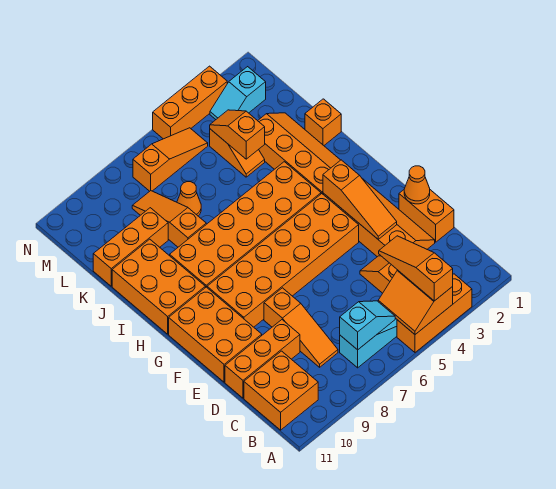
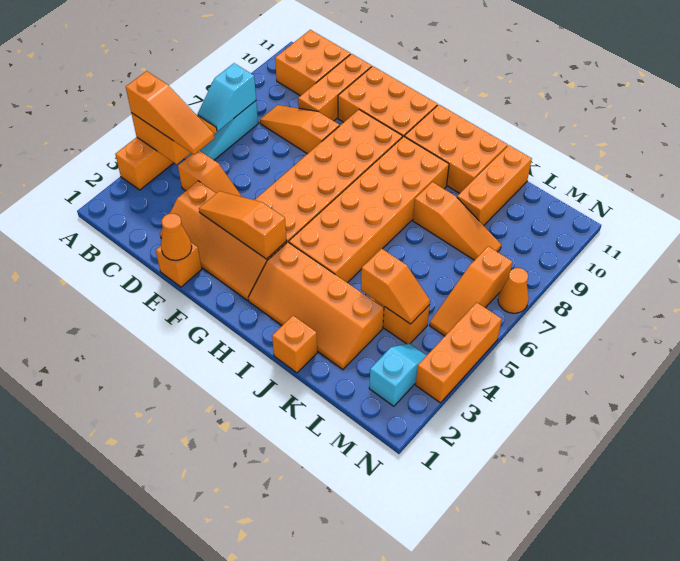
orange brick D1:E1 level 1 -> orange brick E1 level 1
orange cone K7 level 1 -> orange cone N7 level 1

